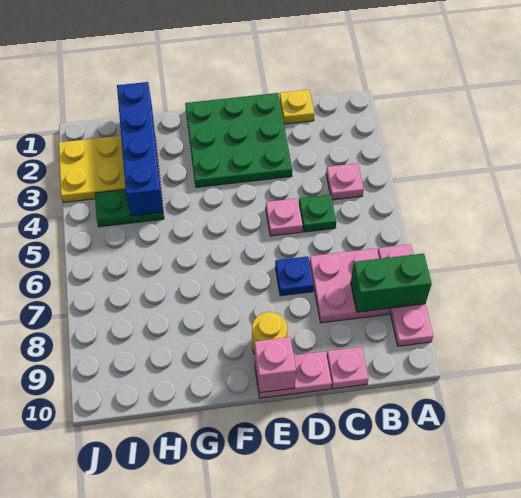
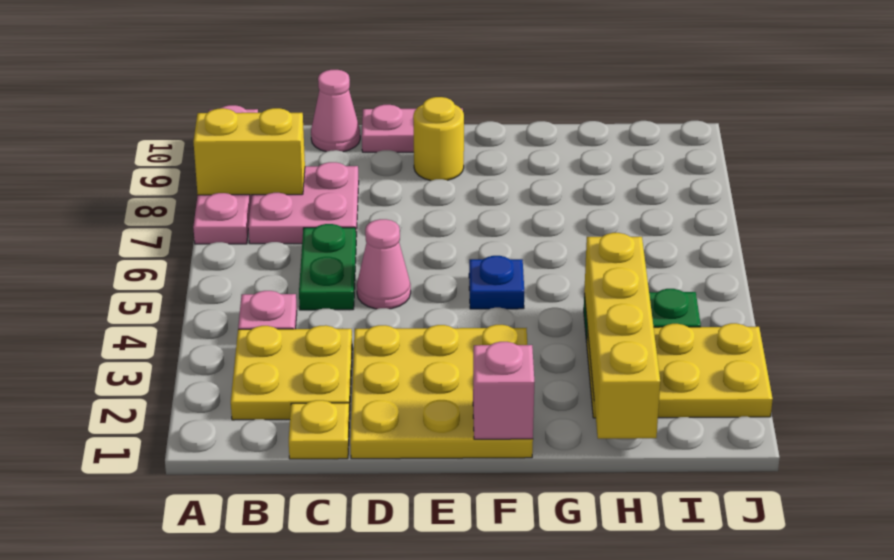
pink plate A7:A9 level 1 -> pink plate A7:A10 level 1
green brick A8:B8 level 2 -> yellow brick A8:B8 level 2
none -> yellow plate B2:C3 level 1
green plate C5 level 1 -> green plate C5:C6 level 1
pink plate C10 level 1 -> pink cone C10 level 1
green plate D1:F3 level 1 -> yellow plate D1:F3 level 1
pink plate D5 level 1 -> pink cone D5 level 1
blue plate D7 level 1 -> blue plate F5 level 1
pink brick E10 level 2 -> pink brick F1 level 2
blue brick H1:H4 level 2 -> yellow brick H1:H4 level 2

